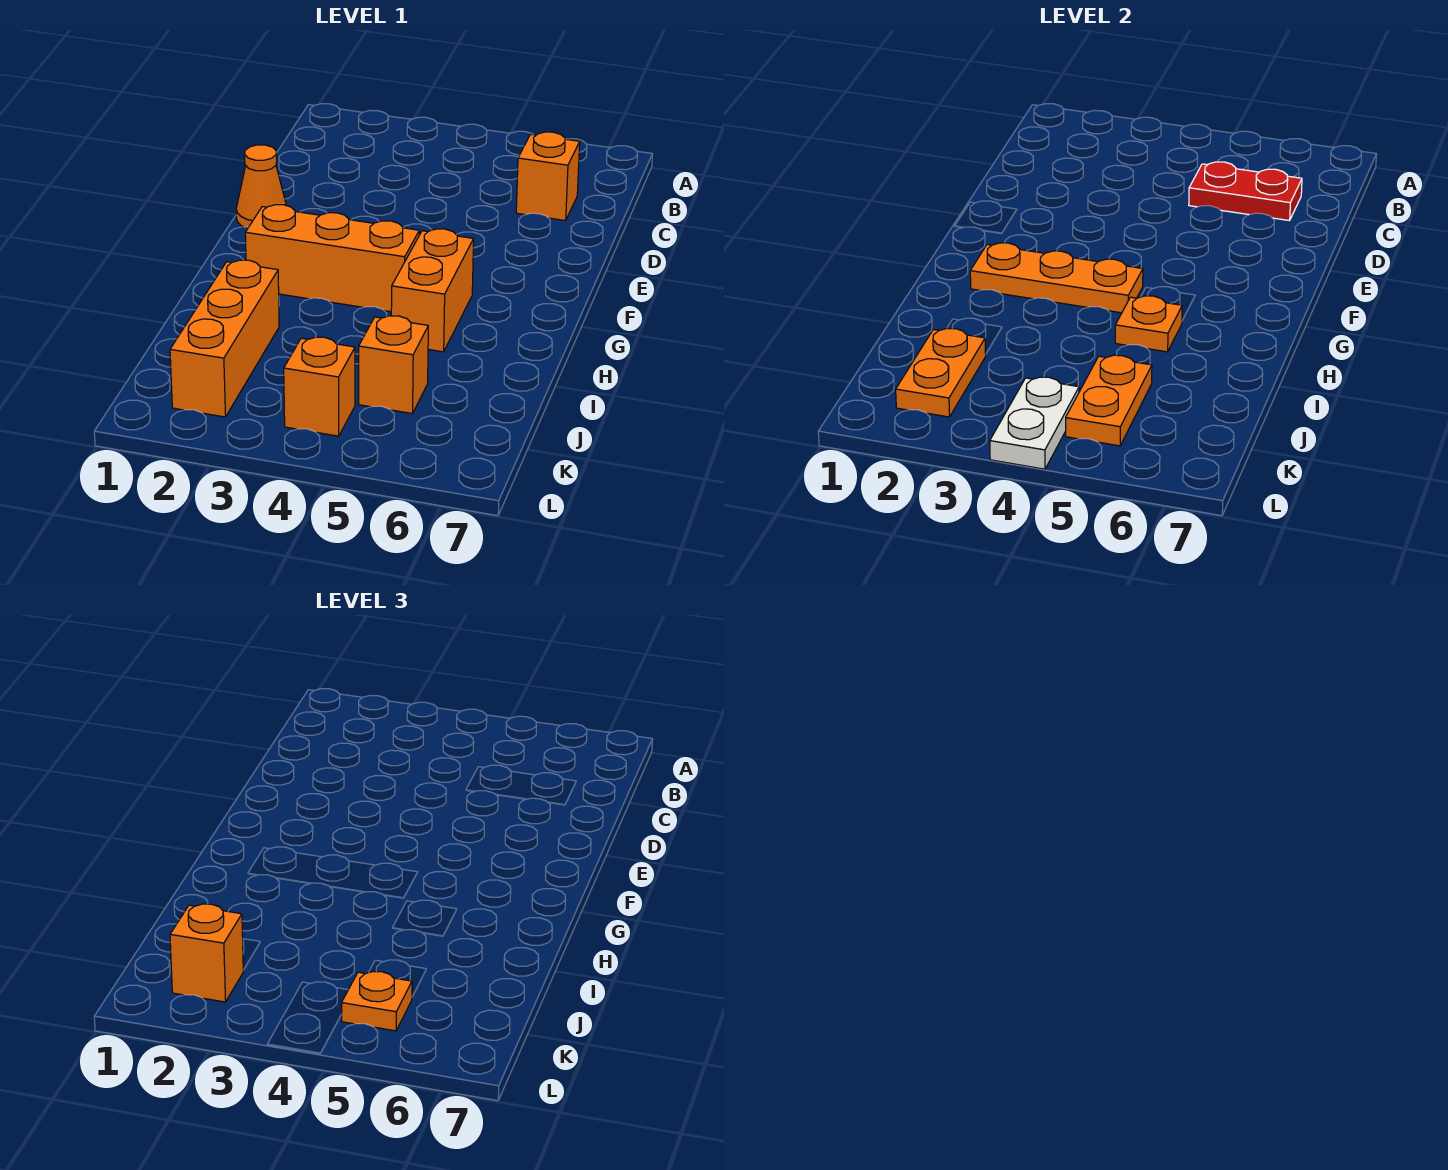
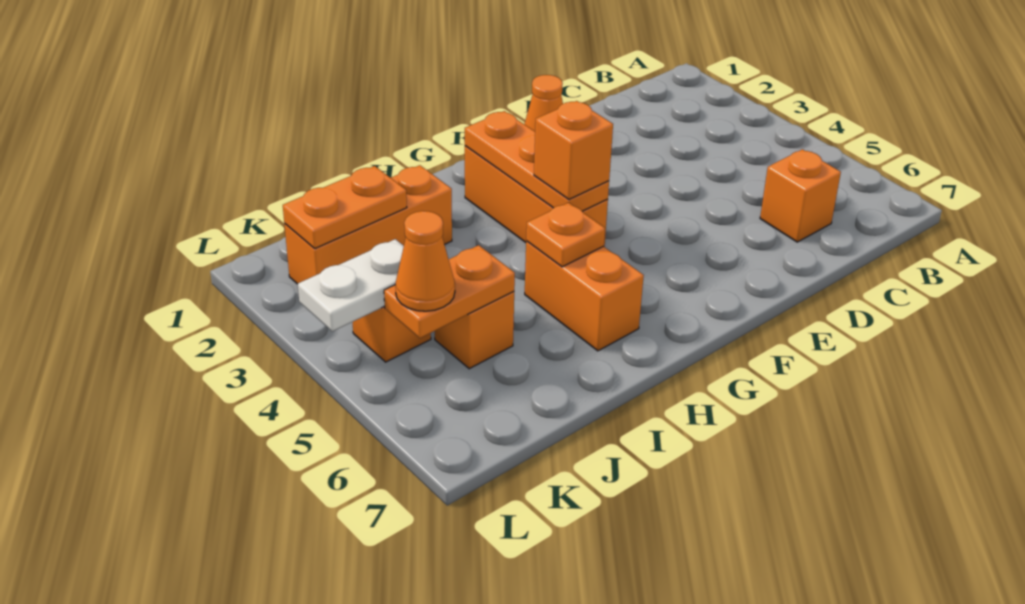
red plate C5:C6 level 2 -> none
orange brick G5:H5 level 1 -> orange brick H5:H6 level 1
orange brick K2 level 3 -> orange brick G4 level 3
orange plate K5 level 3 -> orange cone K5 level 3

